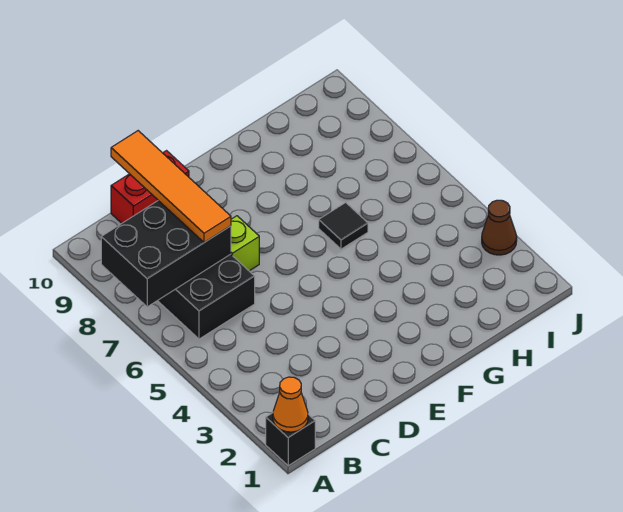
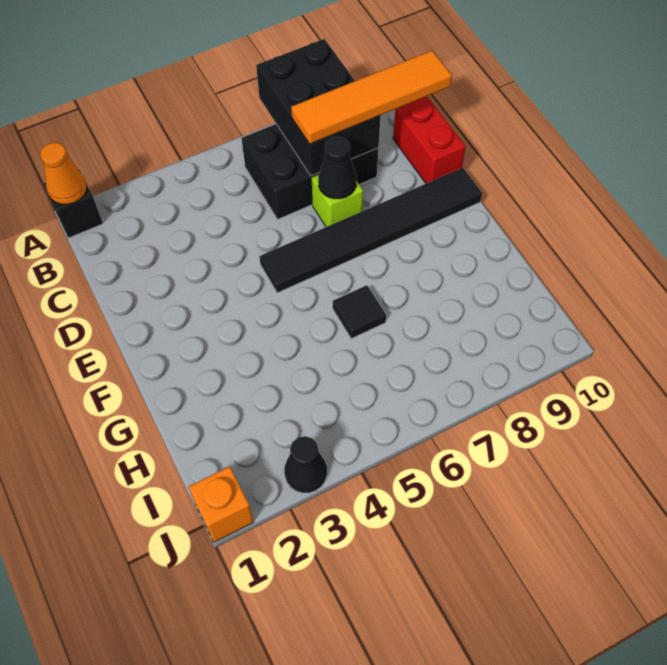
none -> black cone D7 level 2
none -> black tile E5:E10 level 1
none -> orange brick J1 level 1
brown cone J3 level 1 -> black cone J3 level 1

